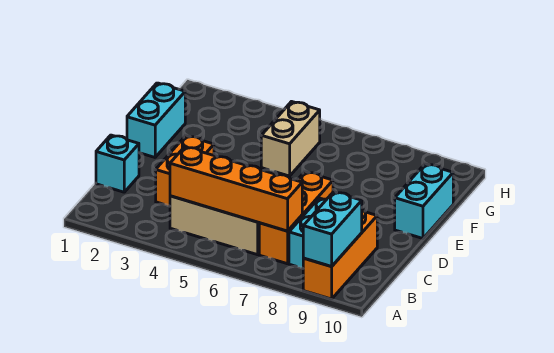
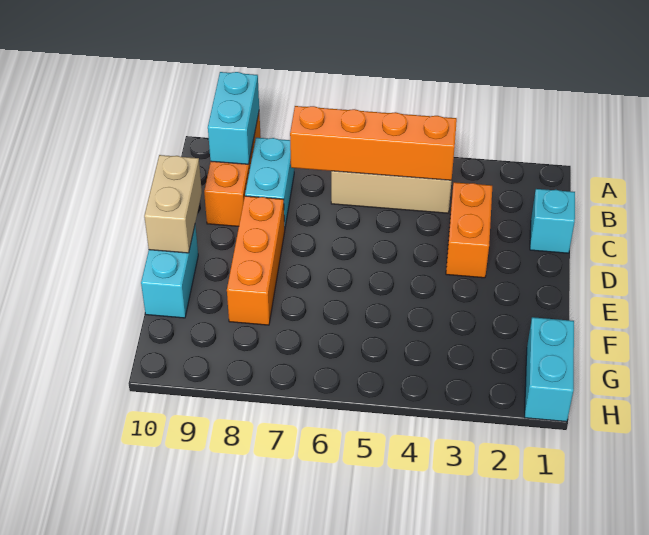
orange brick B7:D7 level 1 -> orange brick D8:F8 level 1
cyan brick E1:F1 level 1 -> cyan brick G1:H1 level 1
tan brick F5:G5 level 1 -> tan brick D10:E10 level 2

